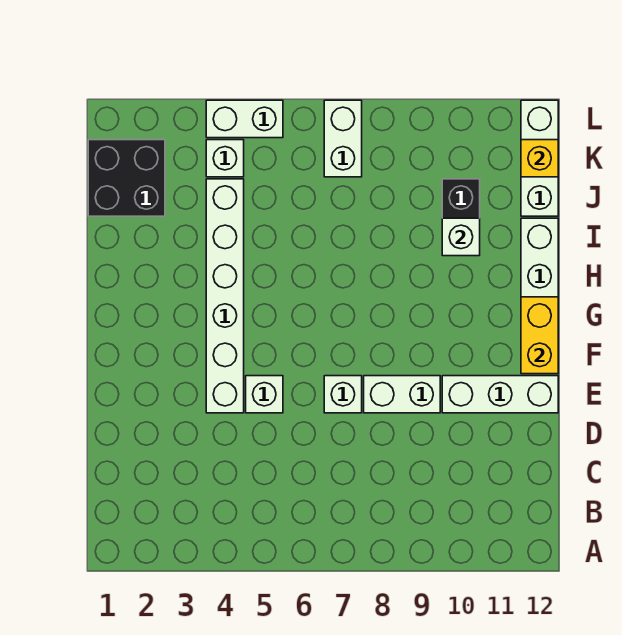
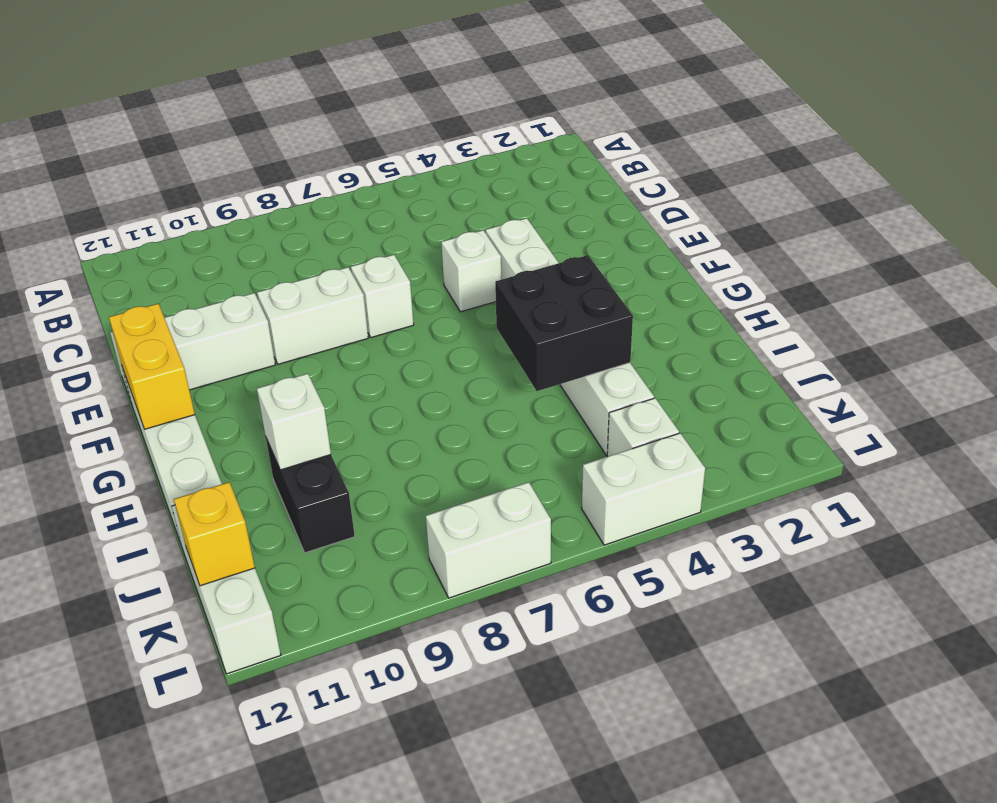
black brick J1:K2 level 1 -> black brick H4:I5 level 2
white brick K7:L7 level 1 -> white brick L7:L8 level 1

